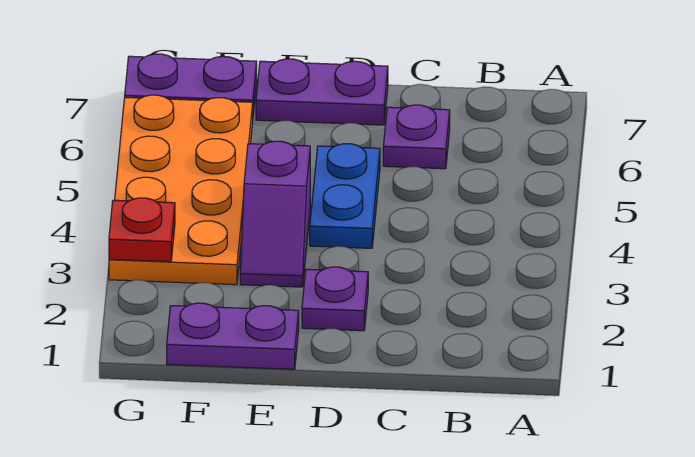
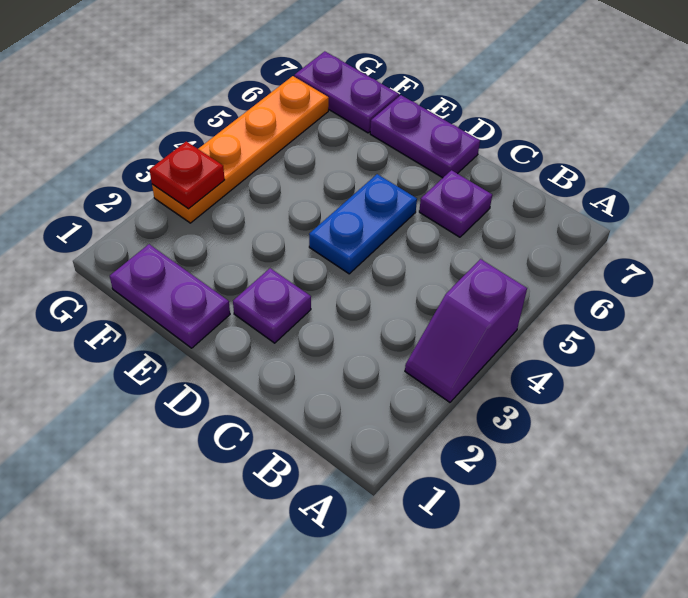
purple slope E3:E4 level 1 top 4 -> purple slope A3:A4 level 1 top 4
orange plate F3:G6 level 1 -> orange plate G3:G6 level 1

